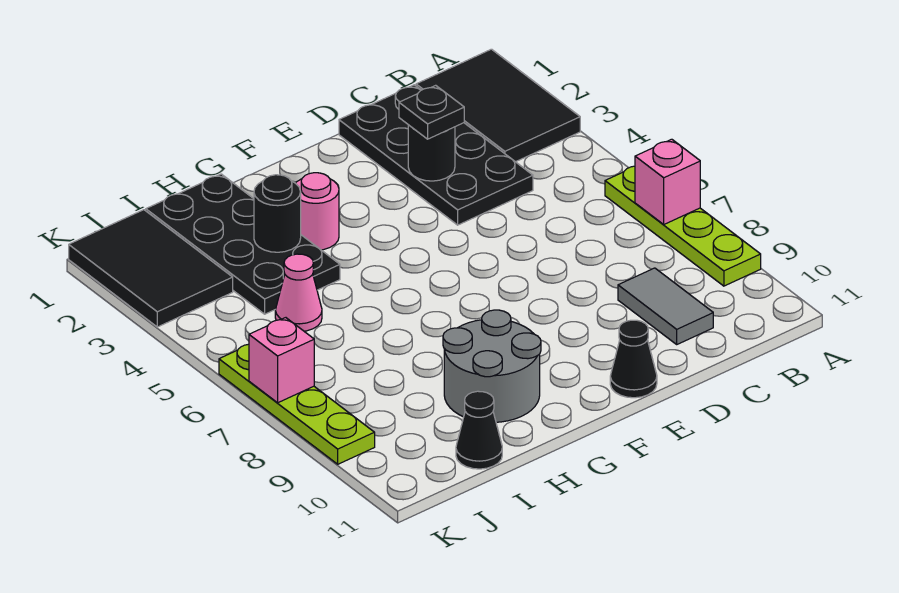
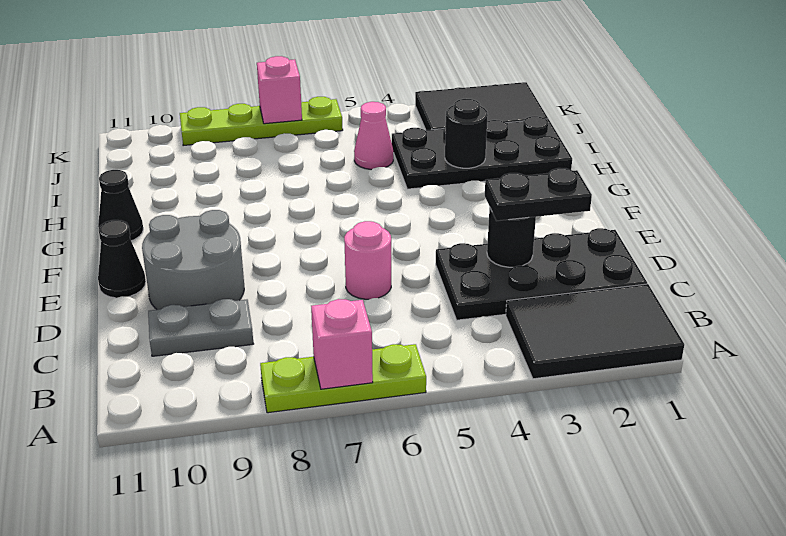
lime plate A6:A9 level 1 -> lime plate A6:A8 level 1
grey tile C9:C10 level 1 -> grey plate C9:C10 level 1
black plate D3 level 3 -> black plate D2:D3 level 3
pink round brick G3 level 1 -> pink round brick D6 level 1
grey round brick G9:H10 level 1 -> grey round brick D9:E10 level 1
black cone I11 level 1 -> black cone G11 level 1

